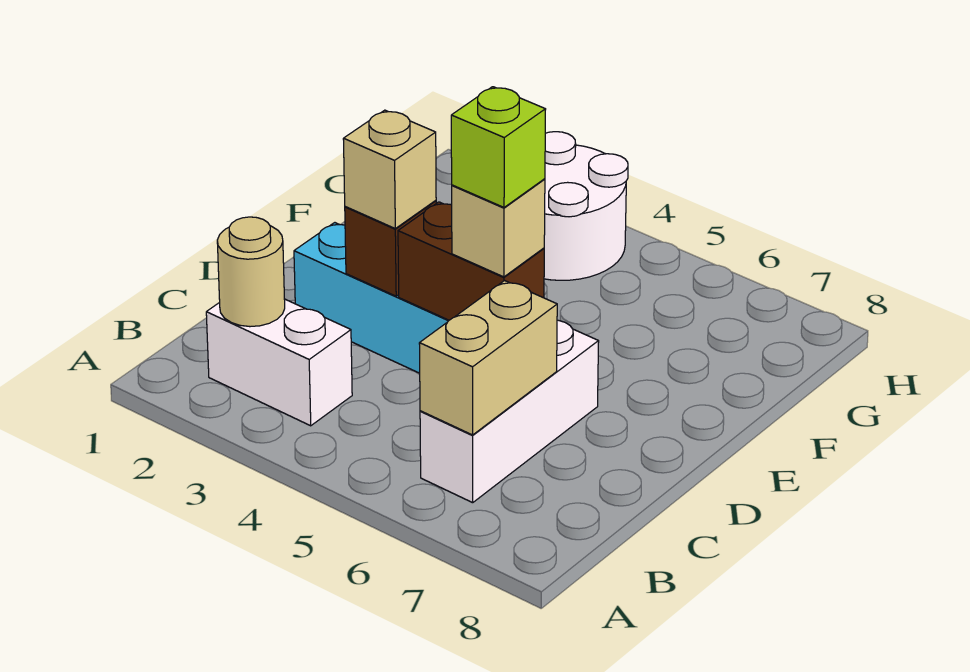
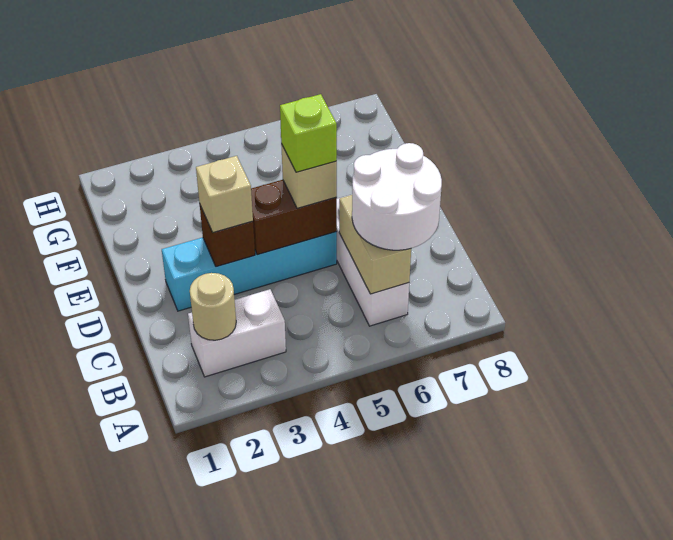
white round brick G3:H4 level 1 -> white round brick B6:C7 level 3

